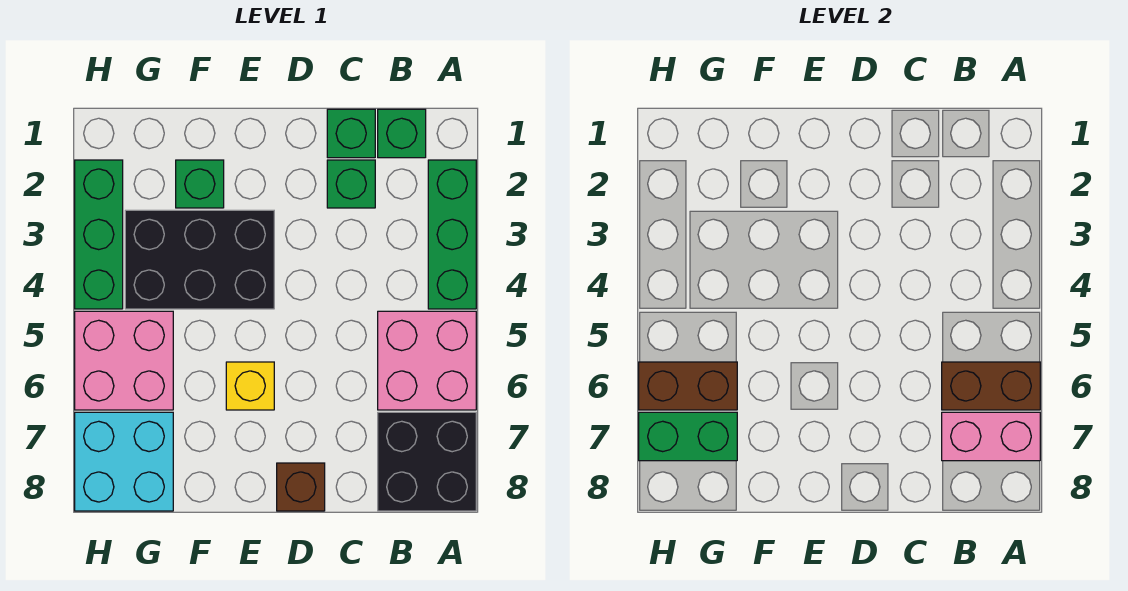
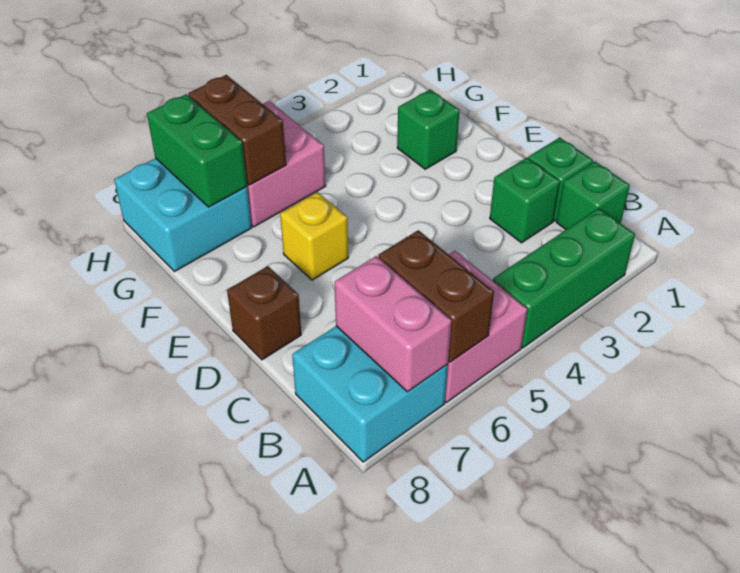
black brick A7:B8 level 1 -> cyan brick A7:B8 level 1
black brick E3:G4 level 1 -> none
green brick H2:H4 level 1 -> none

